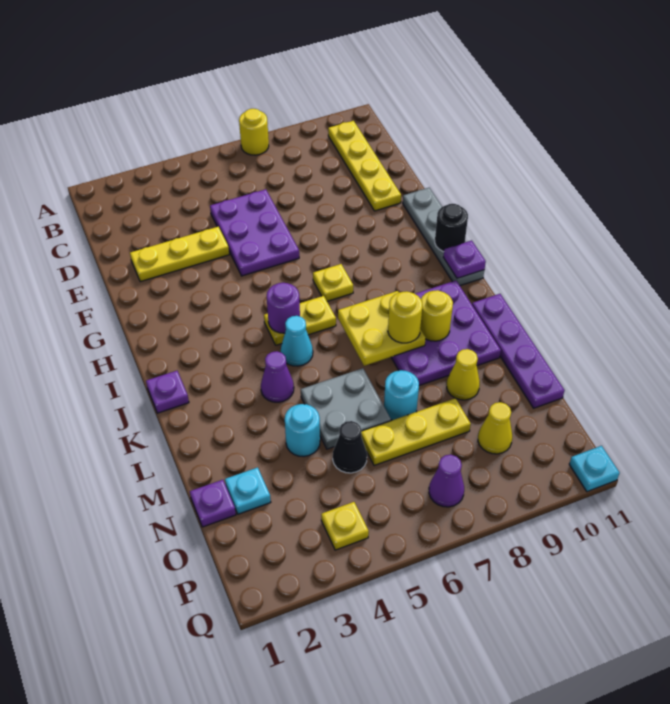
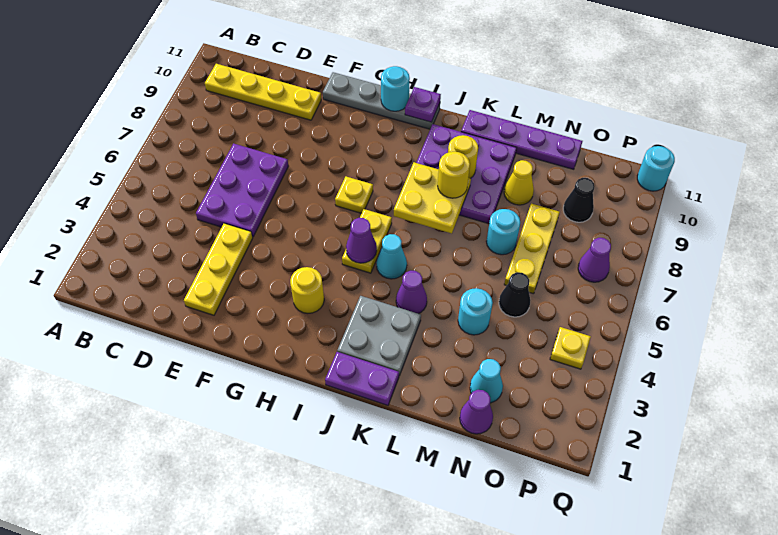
yellow round brick A7 level 1 -> yellow round brick H3 level 1
purple plate D5:F6 level 1 -> purple plate D5:E7 level 1
black round brick H11 level 2 -> cyan round brick H11 level 2
purple round brick I5 level 2 -> purple cone I5 level 2
purple plate J1 level 1 -> purple plate J1:K1 level 1
grey plate L5:M6 level 1 -> grey plate J2:K3 level 1
purple plate N1 level 1 -> purple cone N1 level 1
cyan plate N2 level 1 -> cyan cone N2 level 1
yellow cone O9 level 1 -> black cone O9 level 1
cyan plate Q11 level 1 -> cyan round brick Q11 level 1

